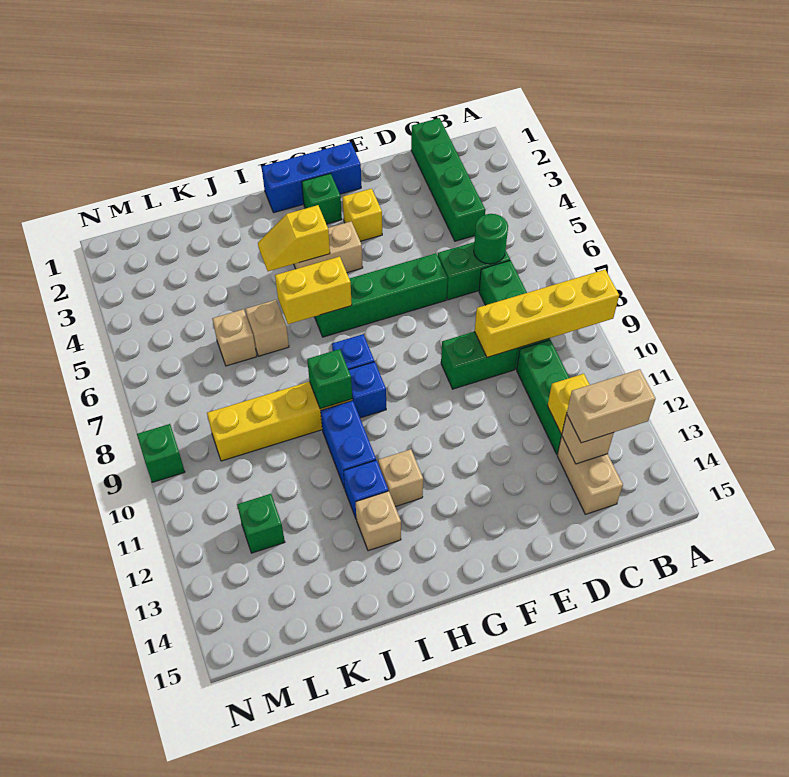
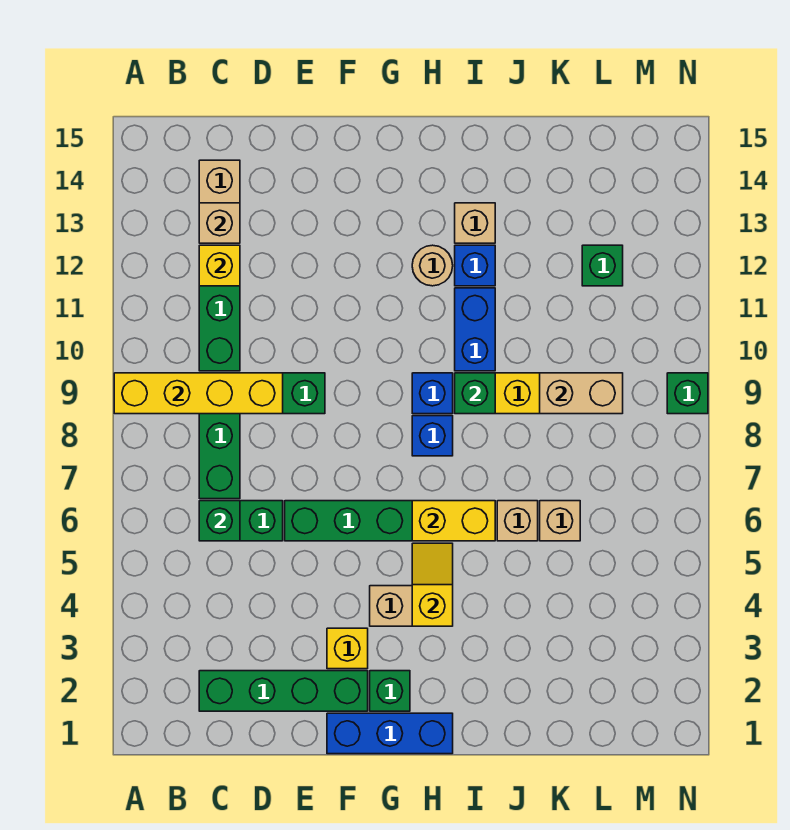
tan brick B13:C13 level 3 -> tan brick K9:L9 level 2
green brick C1:C4 level 1 -> green brick C2:F2 level 1
green round brick C6 level 2 -> green brick C6 level 2
yellow slope H4:I4 level 2 top H -> yellow slope H4:H5 level 2 top 4
tan brick H12 level 1 -> tan round brick H12 level 1

